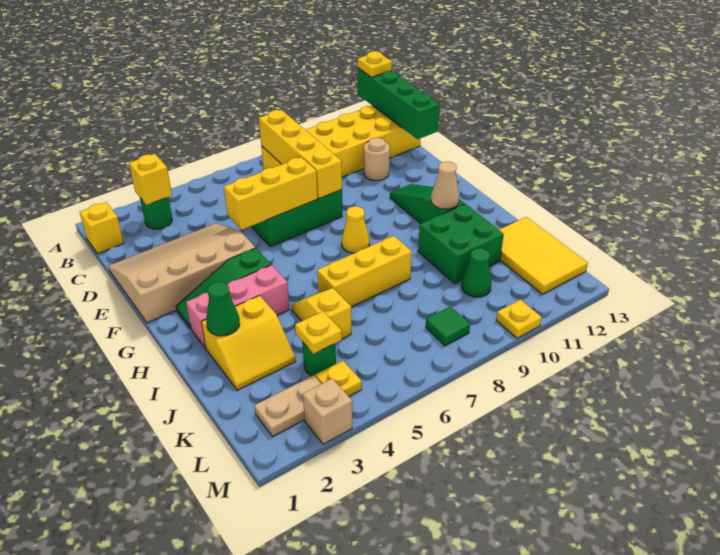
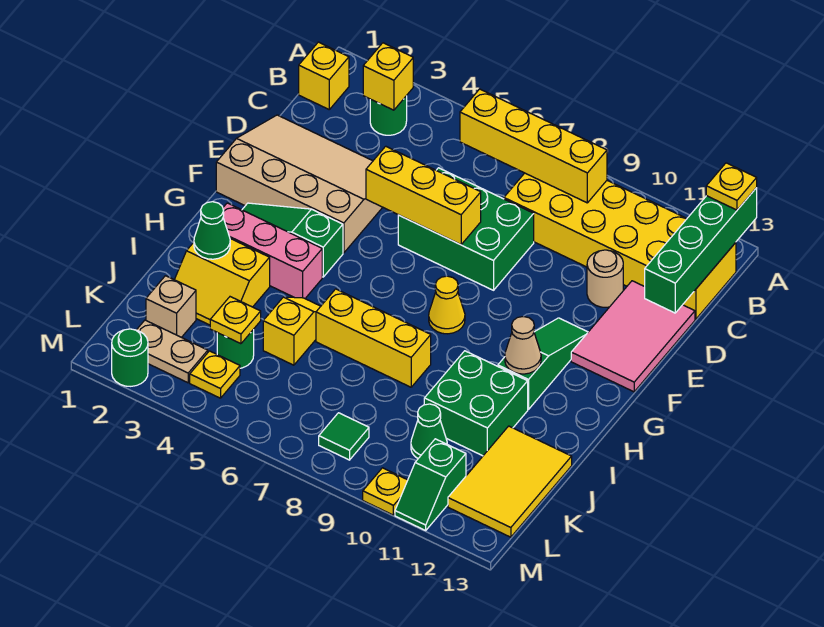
yellow brick B8:E8 level 2 -> yellow brick B6:B9 level 2
none -> pink tile D12:F13 level 1
none -> green slope L11:M11 level 1 top L
none -> green round brick M2 level 1
tan brick M3 level 1 -> tan brick K2 level 1

